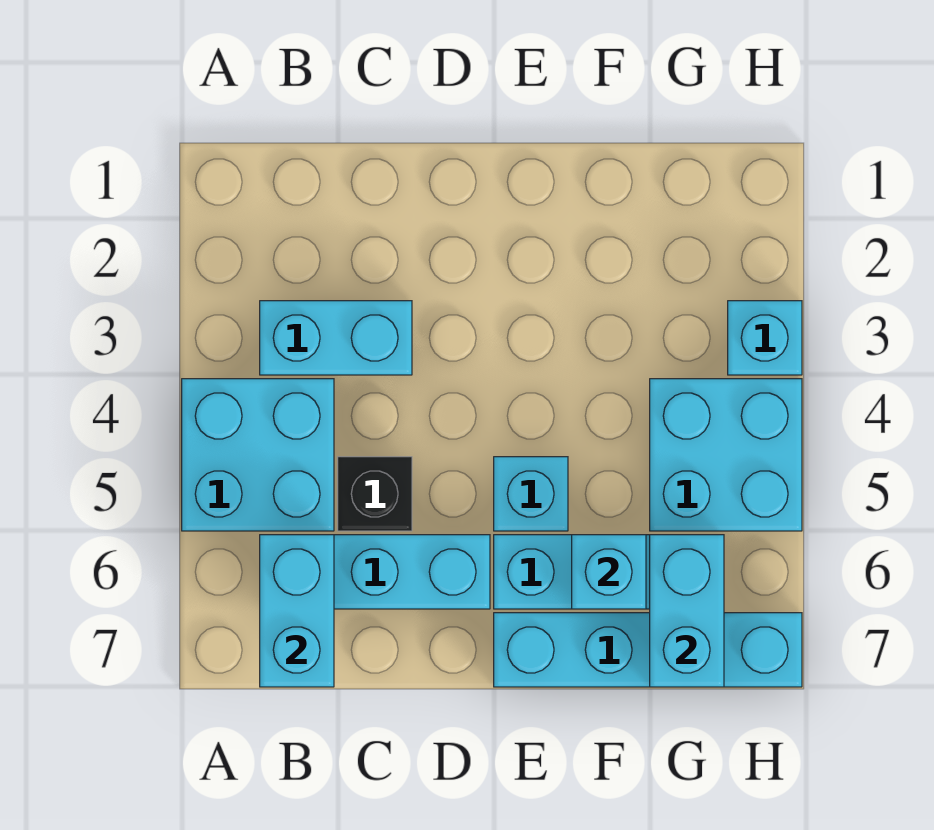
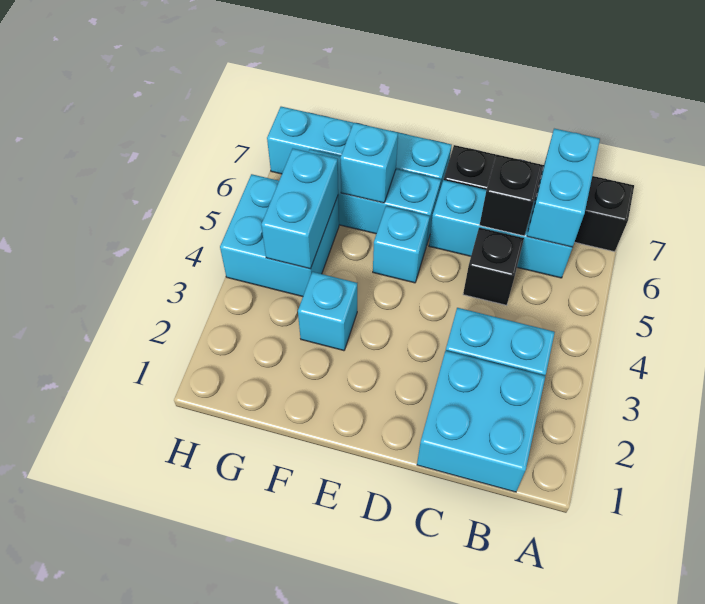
cyan brick A4:B5 level 1 -> cyan brick B1:C2 level 1
none -> black brick A7:D7 level 1
none -> black brick C6 level 2
cyan brick G6:G7 level 2 -> cyan brick G4:G5 level 2
cyan brick H3 level 1 -> cyan brick F3 level 1

